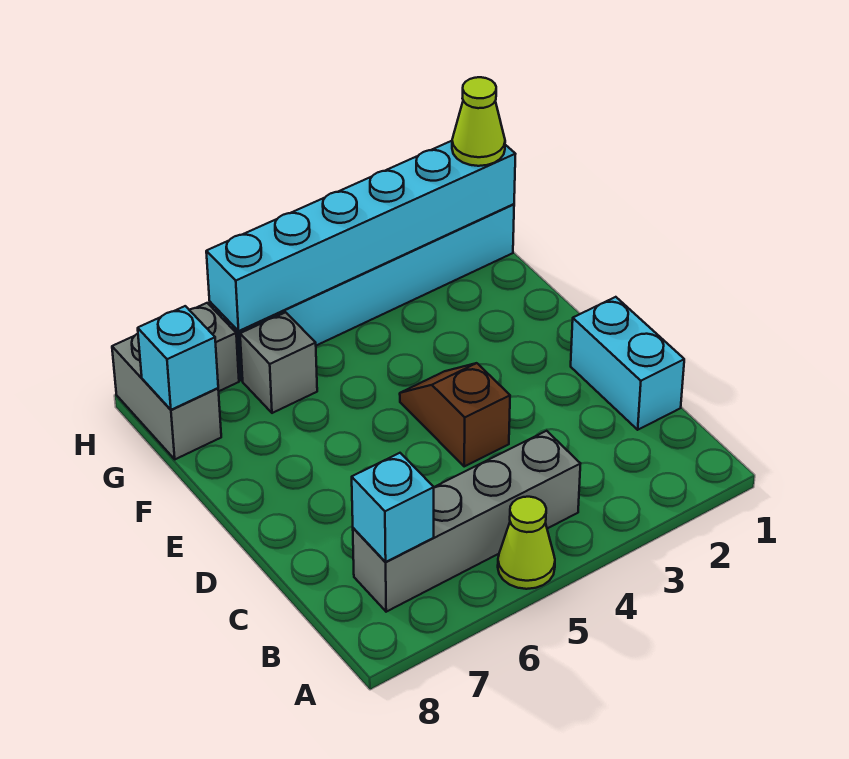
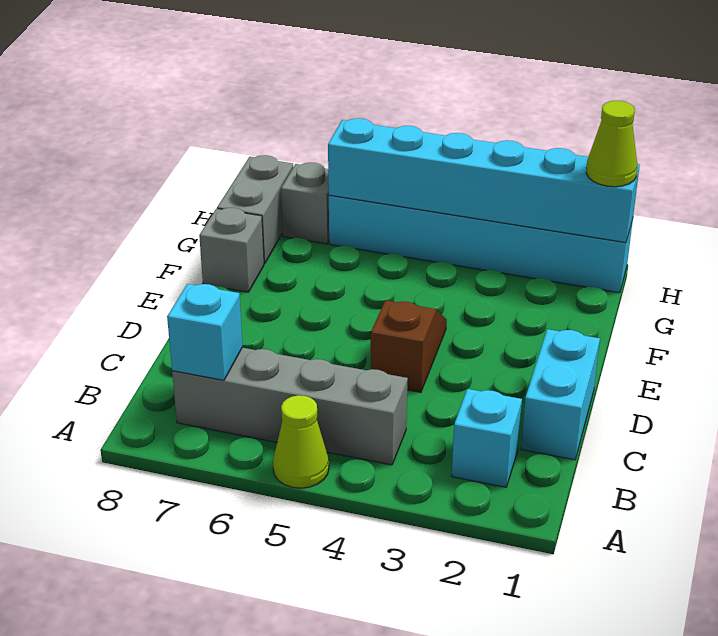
grey brick G6 level 1 -> grey brick F8 level 1
cyan brick G8 level 2 -> cyan brick B2 level 1

